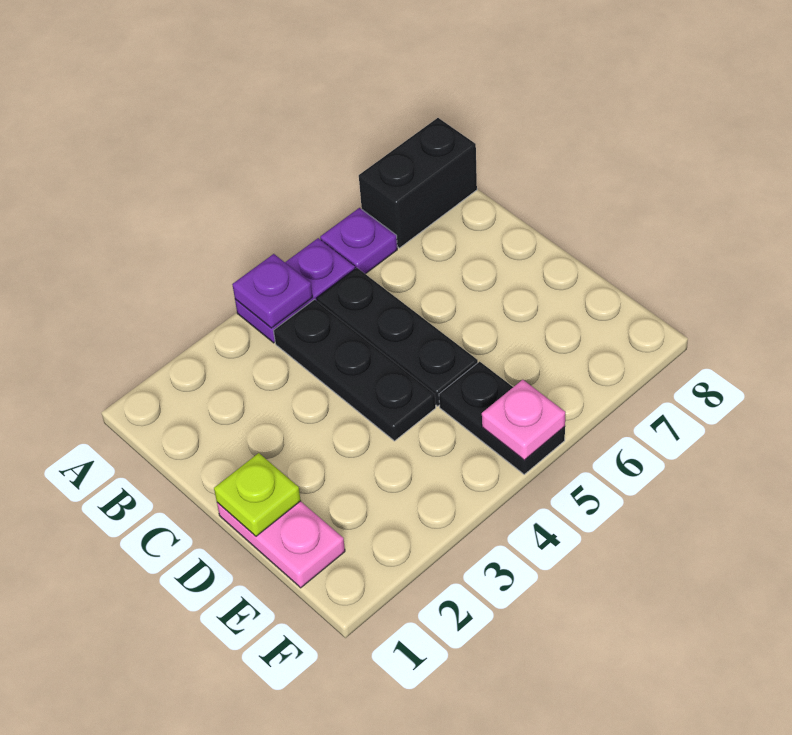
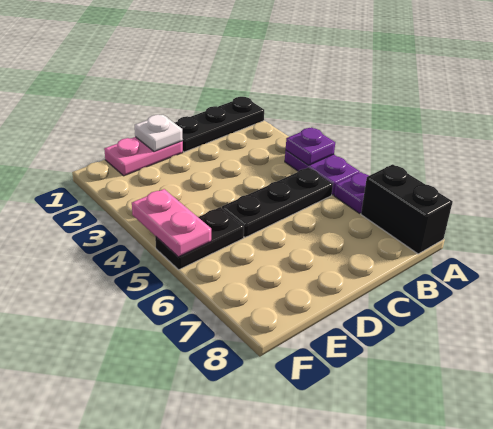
black plate B4:D4 level 1 -> black plate A1:C1 level 1
lime plate D1 level 2 -> white plate D1 level 2
pink plate F5 level 2 -> pink plate F4:F5 level 2

